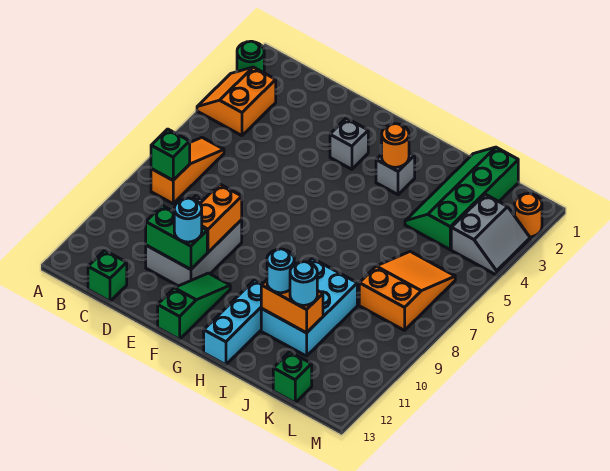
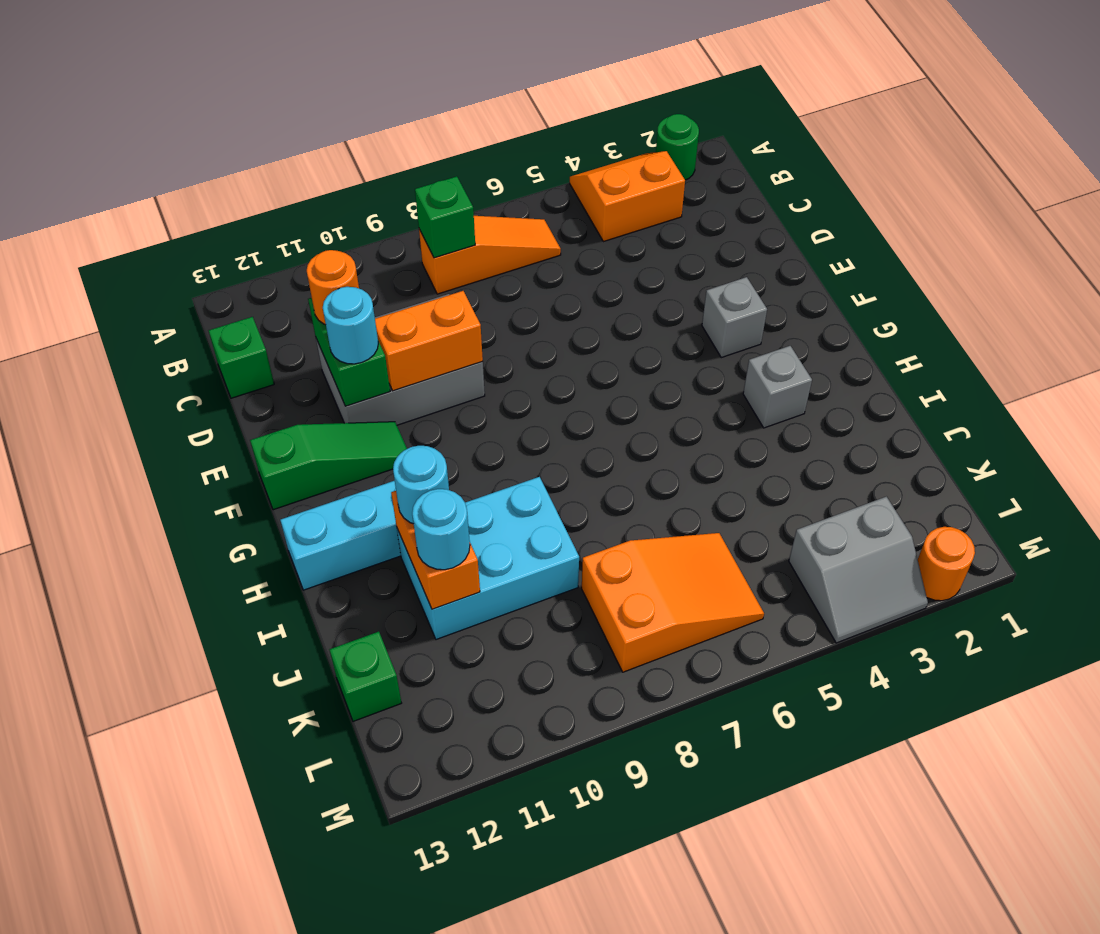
orange round brick H3 level 2 -> orange round brick D11 level 3
green slope J1:K4 level 1 top K -> none

